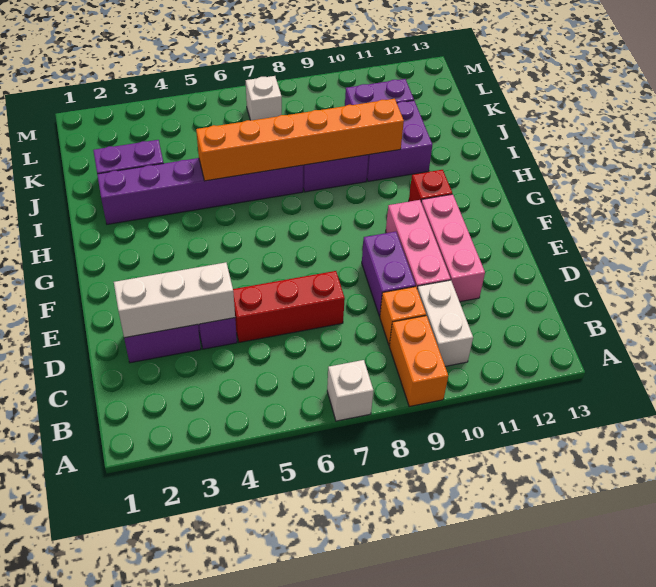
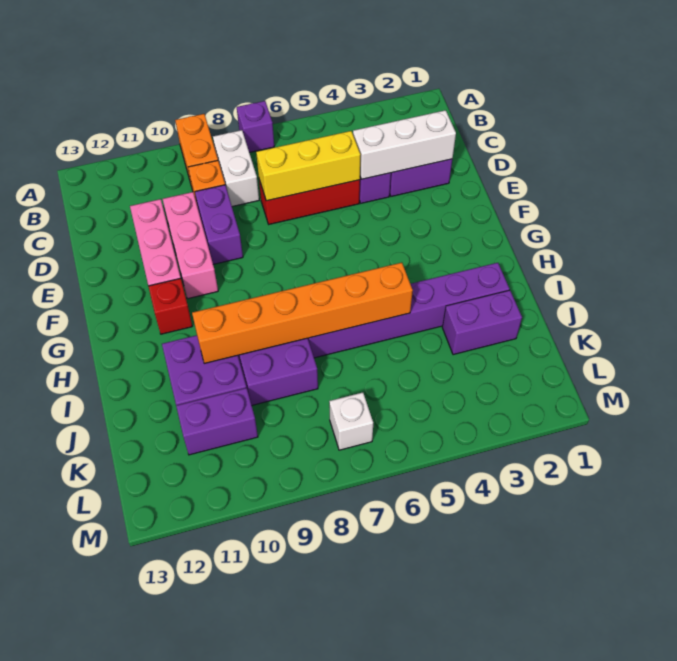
white brick A7 level 1 -> purple brick A7 level 1
white brick B10:C10 level 1 -> white brick B8:C8 level 1
none -> yellow brick D5:D7 level 2

